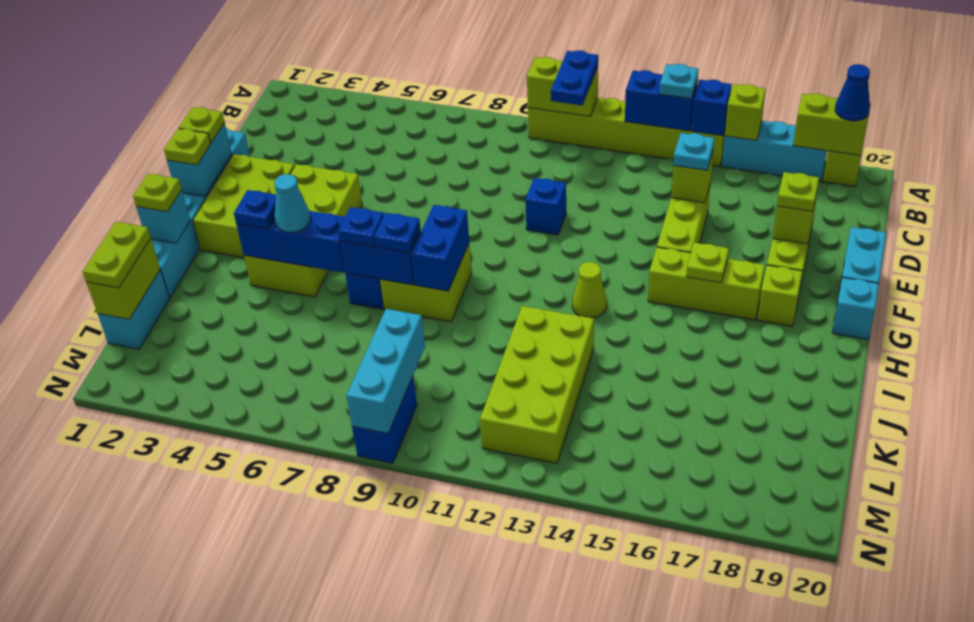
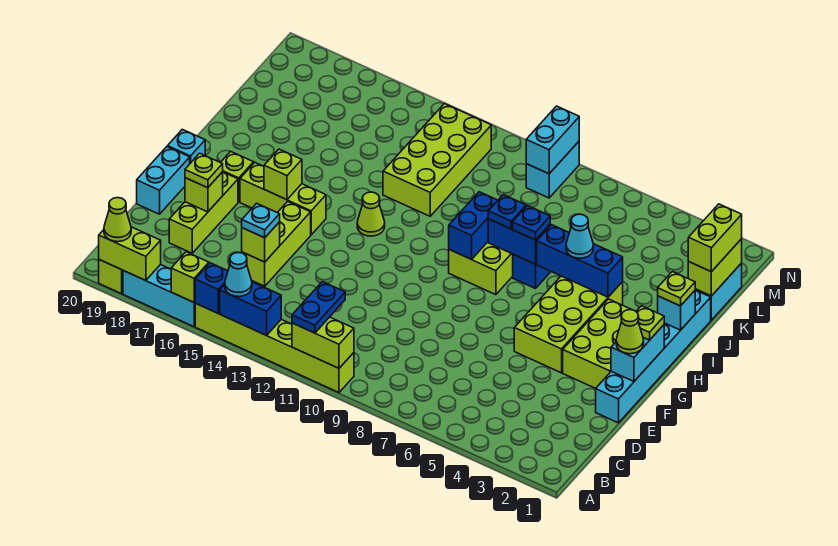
cyan plate A14 level 3 -> cyan cone A14 level 3
blue cone A19 level 3 -> lime cone A19 level 3
blue brick E11 level 1 -> none
lime plate F1 level 3 -> lime cone F1 level 3
lime plate G16 level 2 -> lime brick G16 level 2
blue plate I4 level 3 -> none
lime plate K1:L1 level 3 -> lime brick K1:L1 level 3
cyan brick L9:N9 level 2 -> cyan brick M9:N9 level 2
blue brick M9:N9 level 1 -> cyan brick M9:N9 level 1

